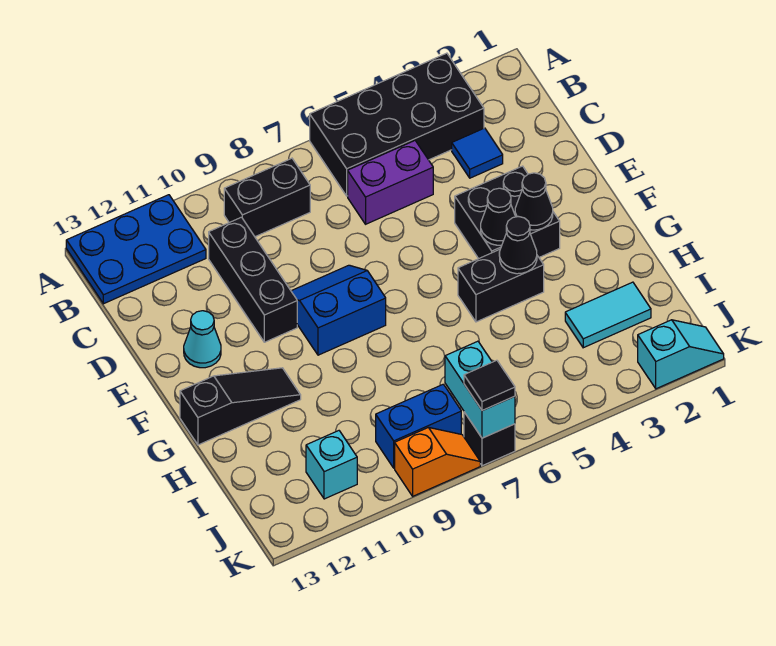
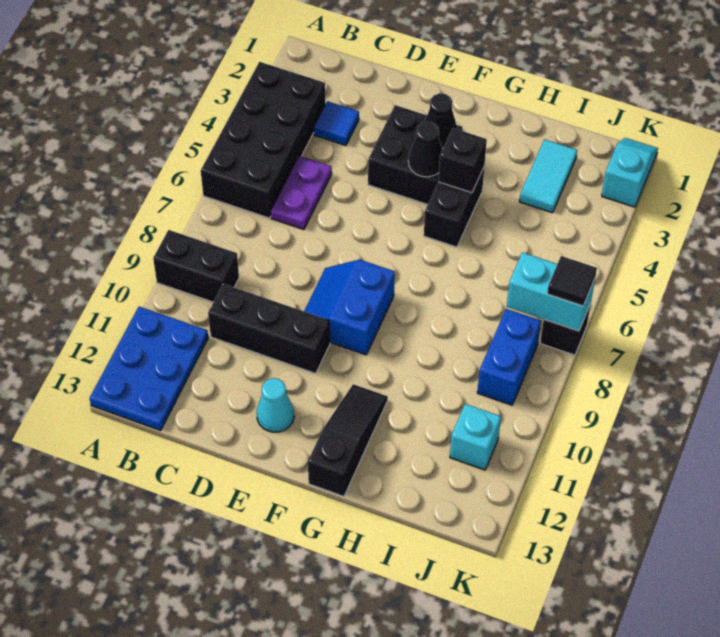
black brick B8:B9 level 1 -> black brick A9:B9 level 1
purple brick C5:C6 level 1 -> purple plate C5:C6 level 1
black cone G4 level 2 -> black brick G4 level 2
orange slope K8:K9 level 1 top 9 -> none

